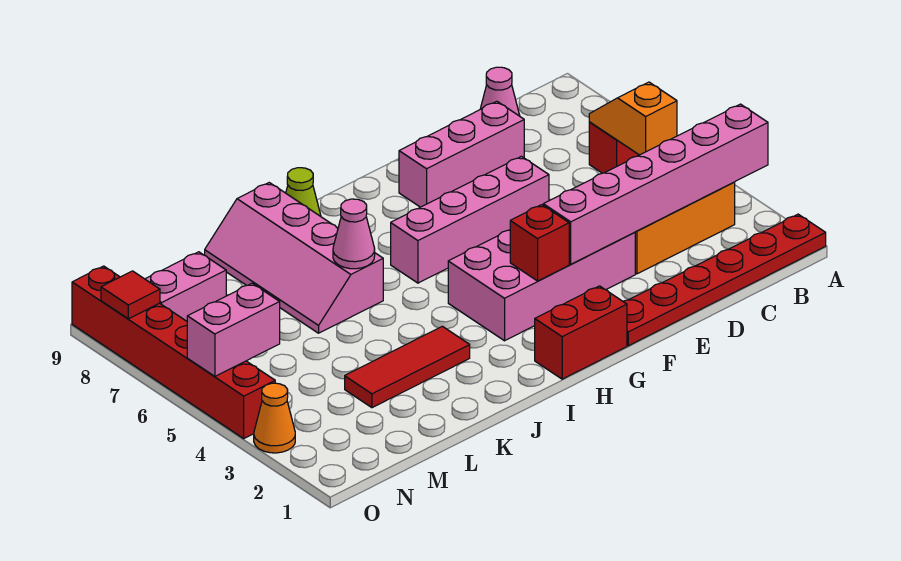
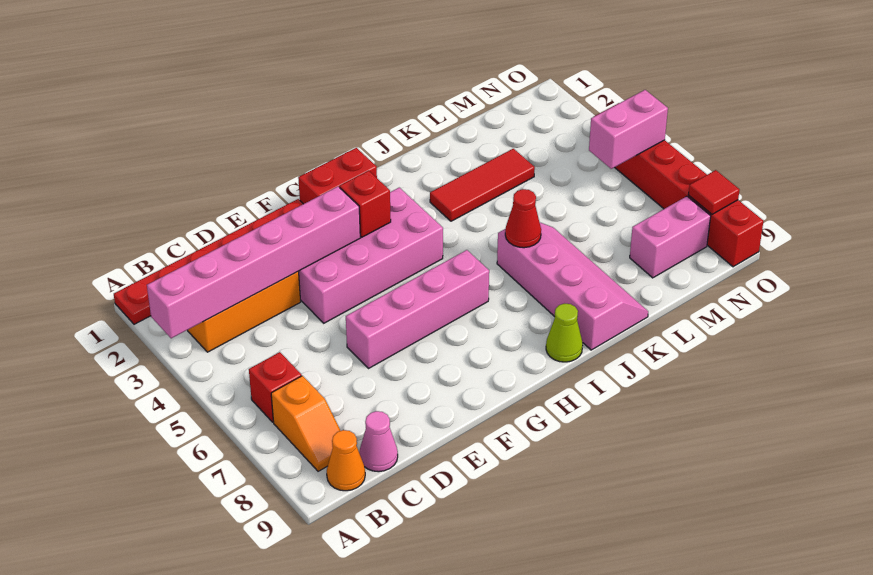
orange slope B5:B6 level 2 top 5 -> orange slope B7:B8 level 1 top 7
pink brick D8:F8 level 1 -> none
pink cone J6 level 2 -> red cone J6 level 2
orange cone O3 level 1 -> orange cone B9 level 1

